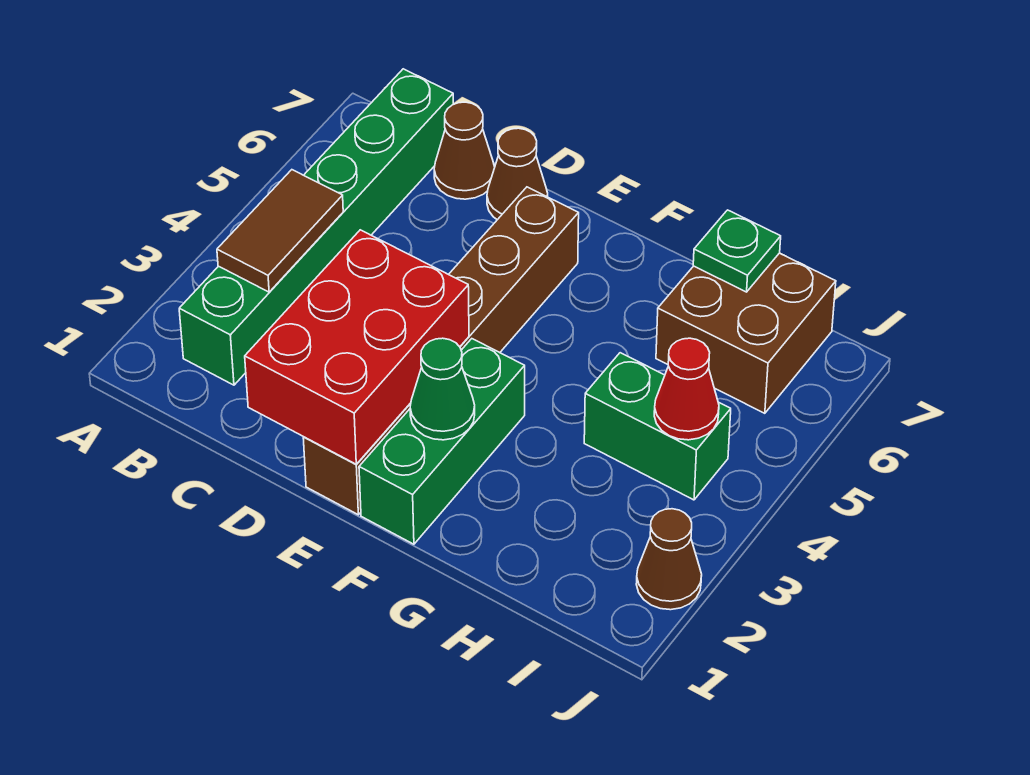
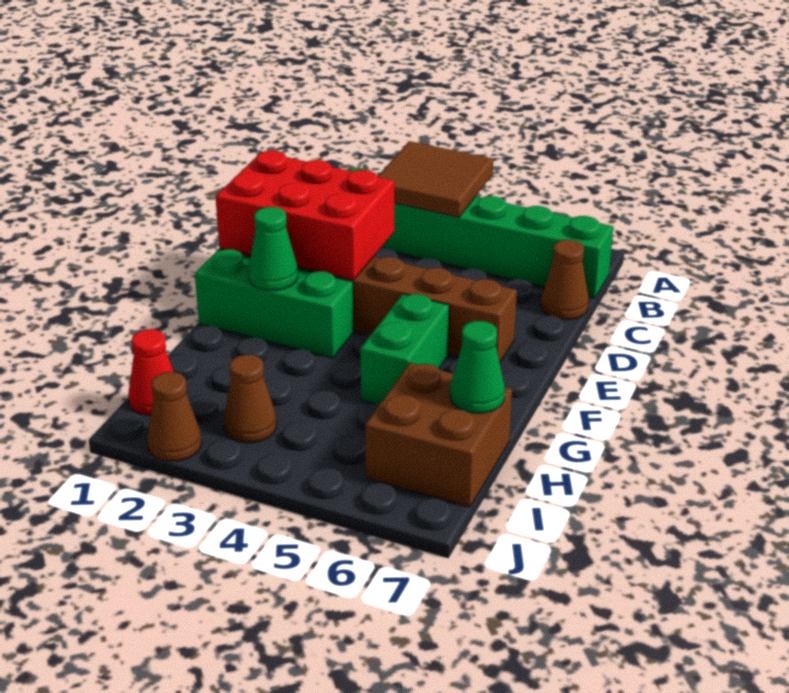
brown tile B3:B4 level 2 -> brown tile A3:B4 level 2
brown cone D7 level 1 -> brown cone I3 level 1
green brick H4:I4 level 1 -> green brick F5:G5 level 1
green plate H7 level 2 -> green cone H7 level 2
red cone I4 level 2 -> red cone I1 level 1

